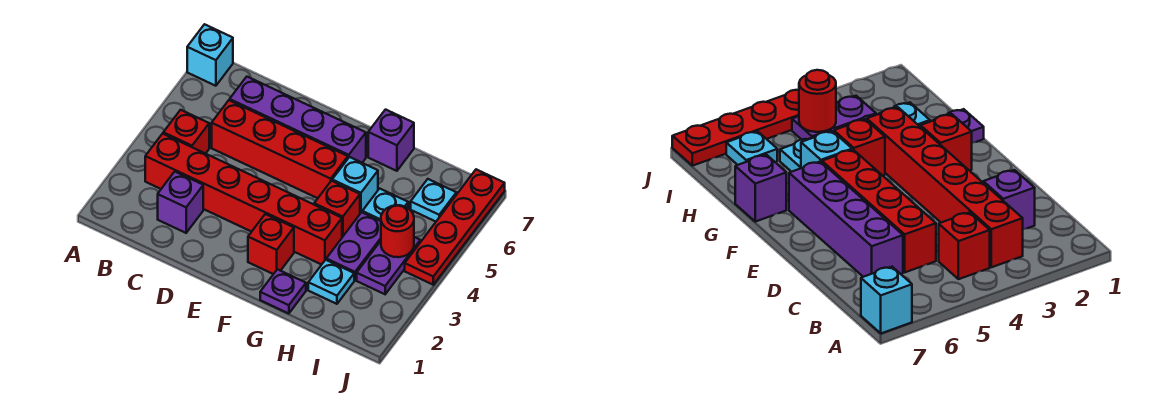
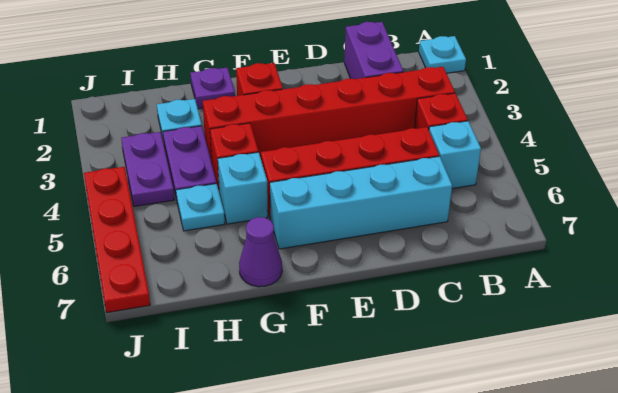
cyan brick A7 level 1 -> cyan brick B5 level 1
purple brick C2 level 1 -> purple brick C1:C2 level 1
purple brick C6:F6 level 1 -> cyan brick C6:F6 level 1
purple brick G7 level 1 -> purple cone G7 level 1
red round brick I4 level 2 -> none
cyan plate I6 level 1 -> cyan plate A1 level 1

